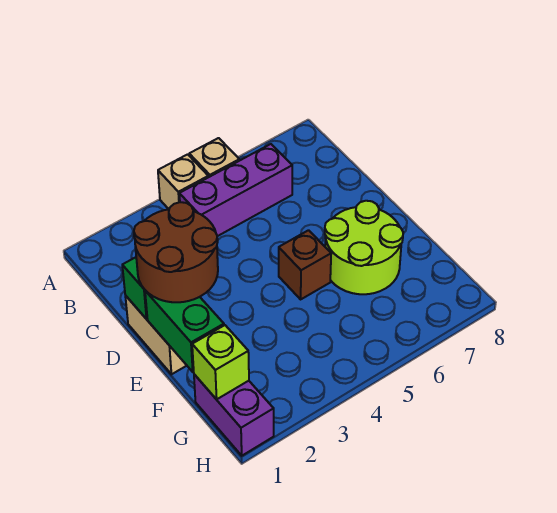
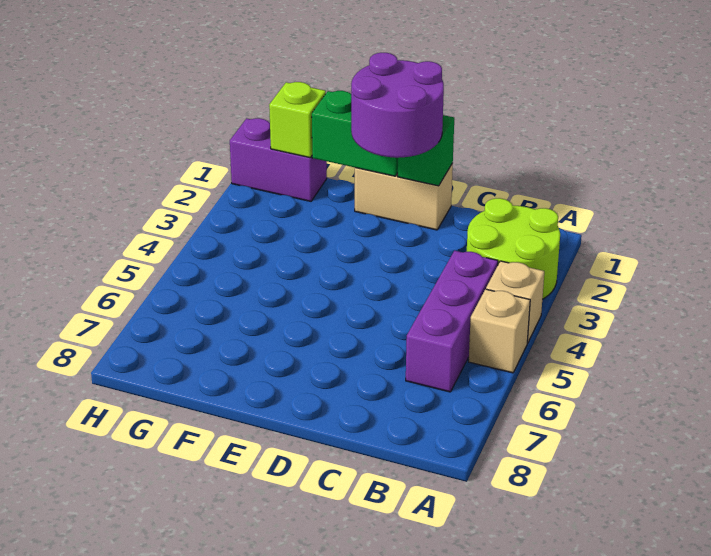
brown round brick D1:E2 level 3 -> purple round brick D1:E2 level 3
brown brick E5 level 1 -> none
lime round brick E6:F7 level 1 -> lime round brick A2:B3 level 1

